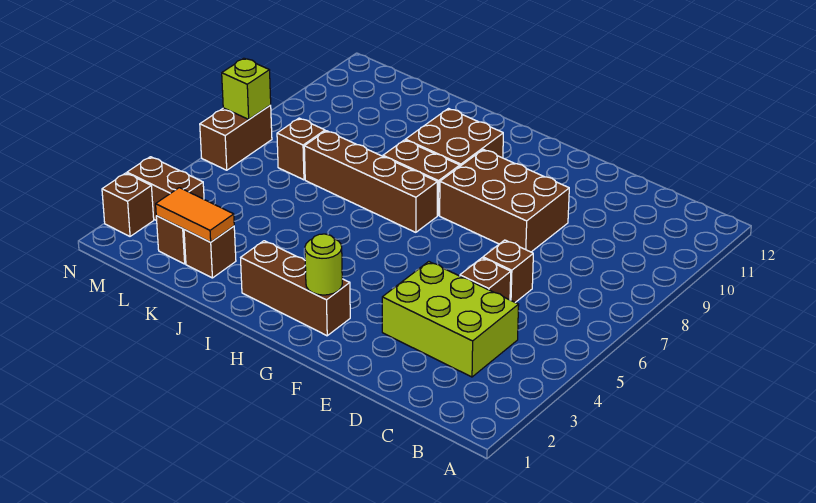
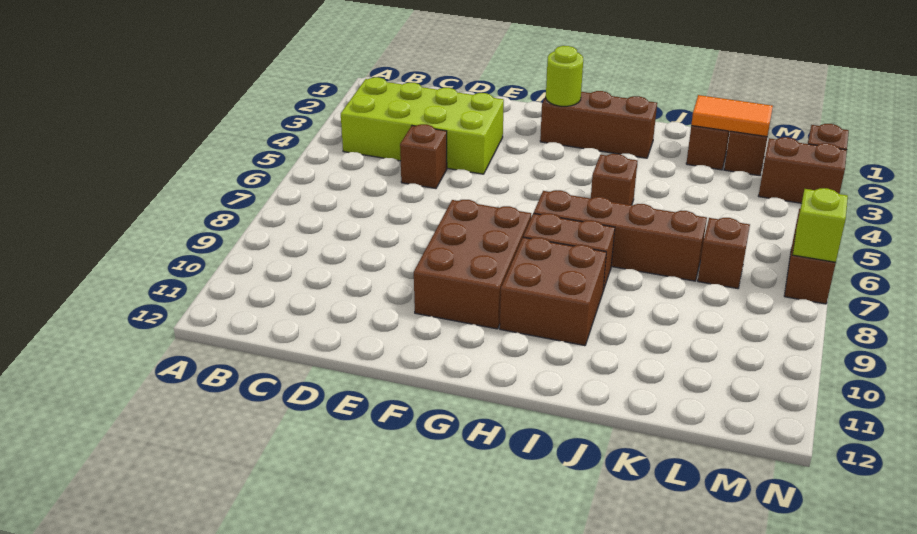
lime brick C3:E4 level 1 -> lime brick B3:E4 level 1
brown brick D6 level 1 -> brown brick I5 level 1
brown brick E8:G9 level 1 -> brown brick F8:G10 level 1

